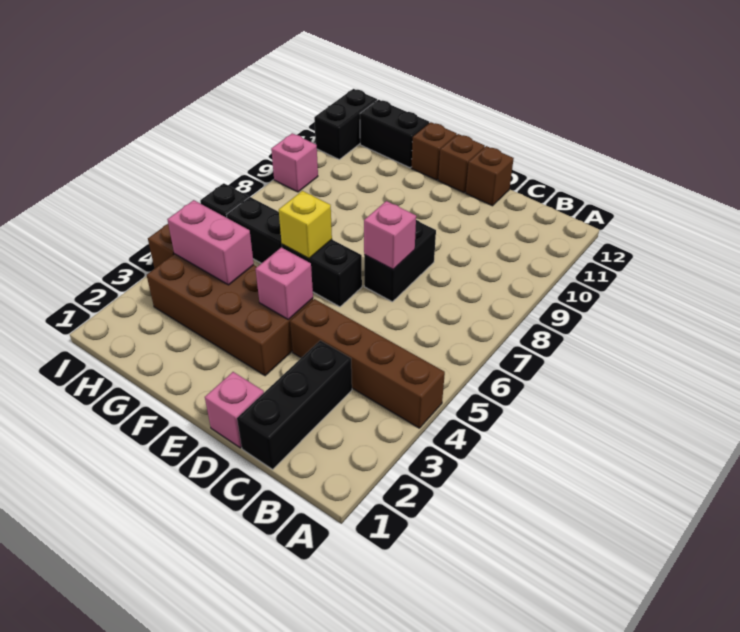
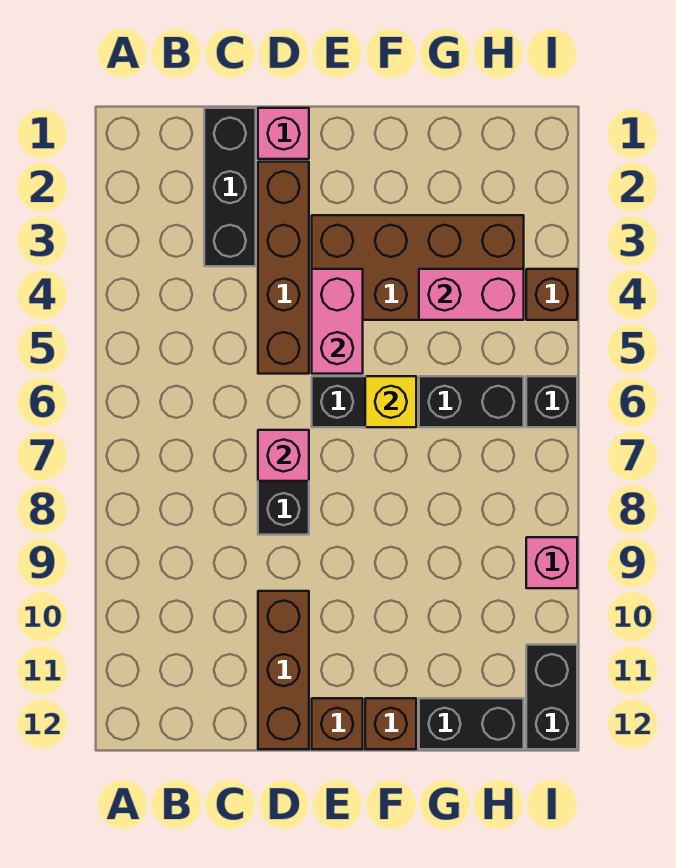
brown brick A4:D4 level 1 -> brown brick D2:D5 level 1
brown brick D12 level 1 -> brown brick D10:D12 level 1
pink brick E4 level 2 -> pink brick E4:E5 level 2

